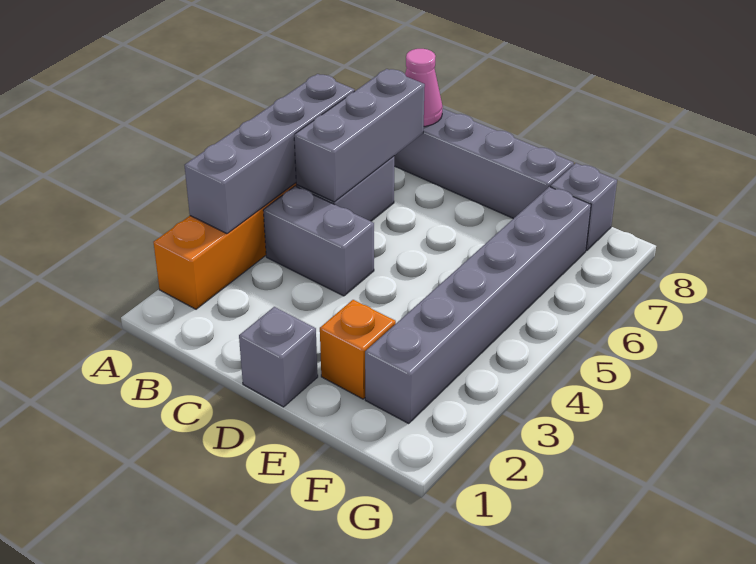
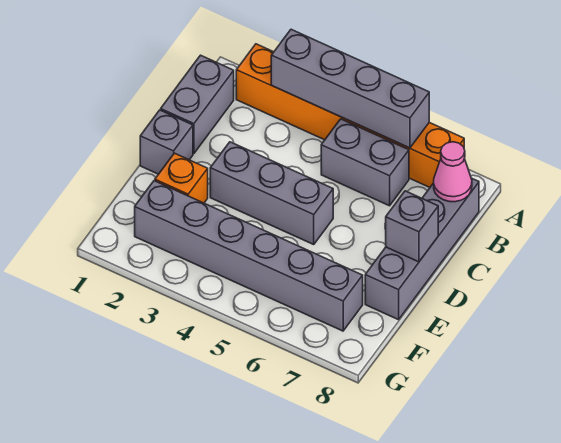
grey brick B4:C4 level 1 -> grey brick B1:C1 level 1
grey brick B5:B7 level 2 -> grey brick D3:D5 level 1
grey brick F8 level 1 -> grey brick D8 level 2

